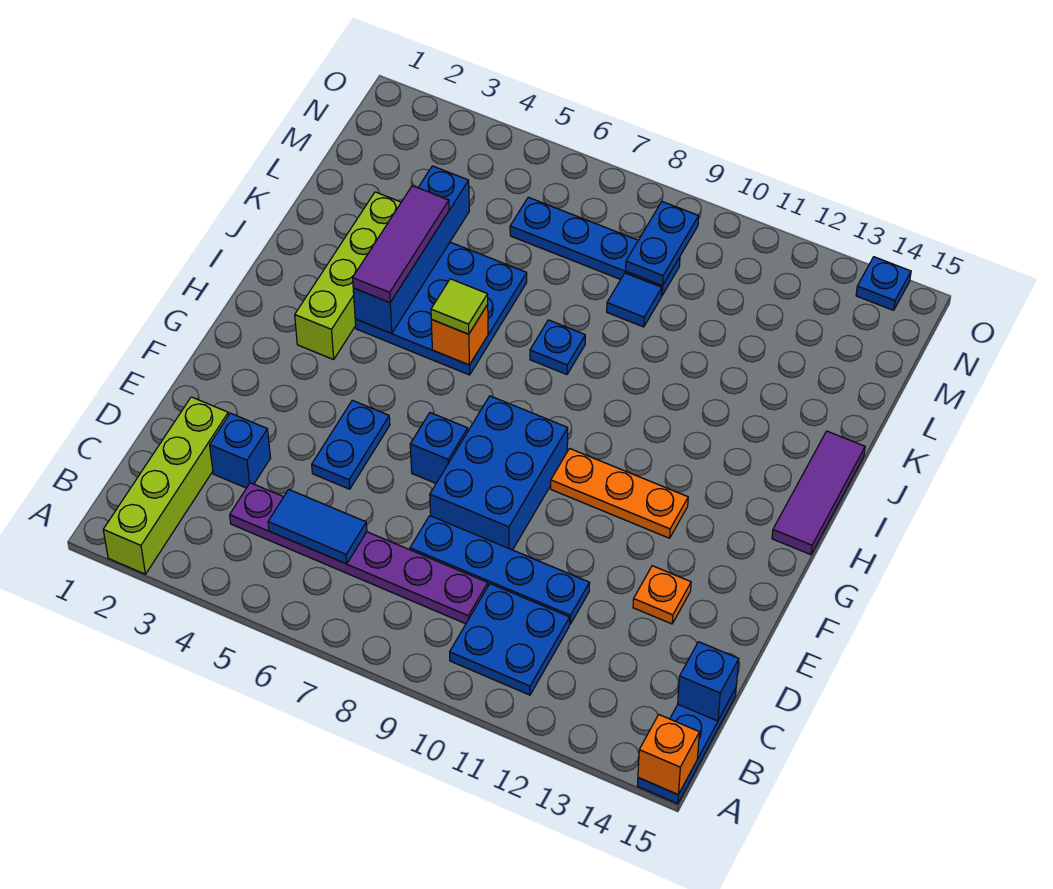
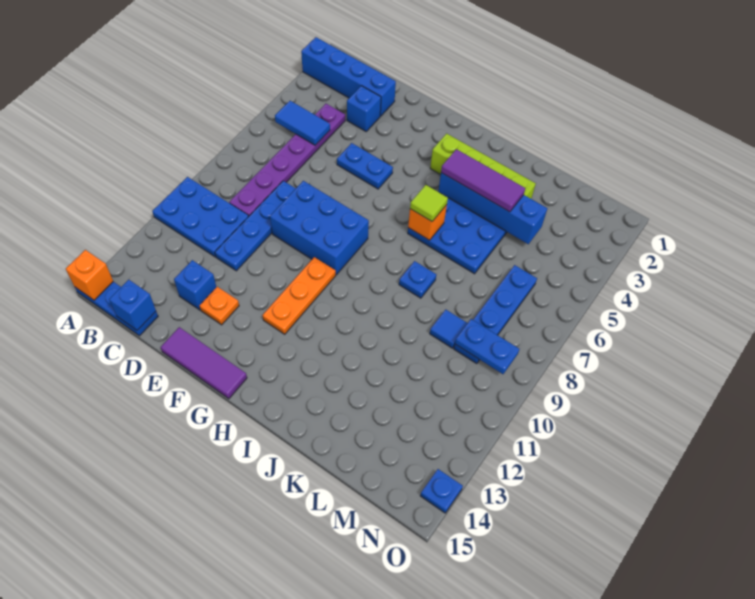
lime brick A2:D2 level 1 -> blue brick A2:D2 level 1
blue plate B10:C11 level 1 -> blue plate A10:C11 level 1
blue tile C5:C6 level 2 -> blue tile B5:C5 level 2
blue brick F7 level 1 -> blue brick D13 level 1
purple tile H15:J15 level 1 -> purple tile E15:G15 level 1

